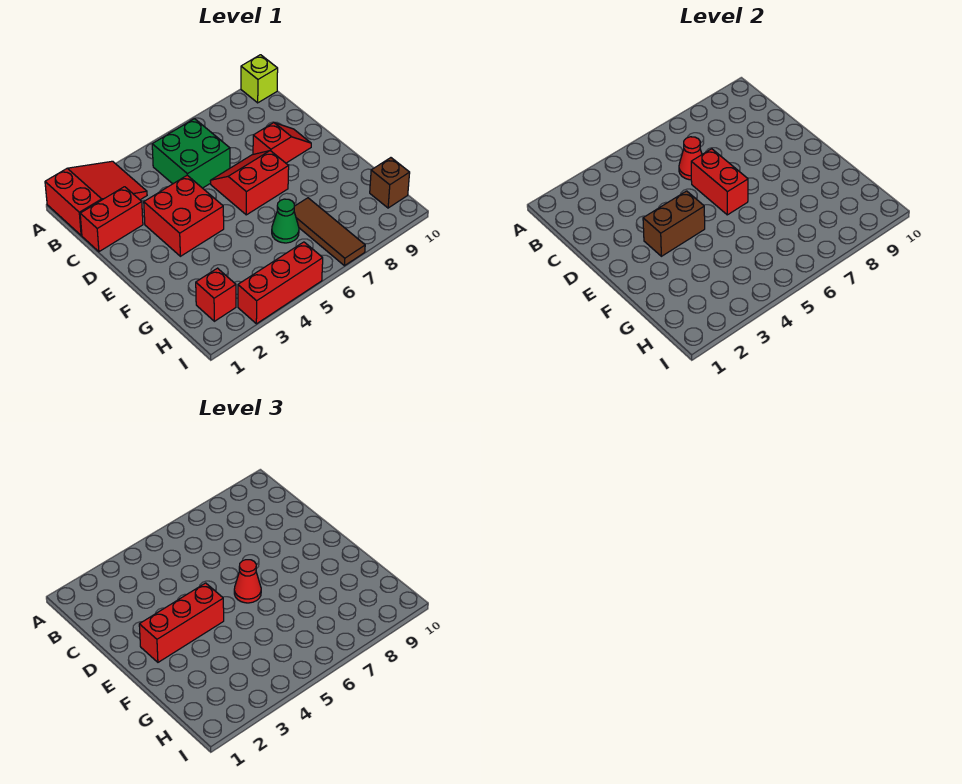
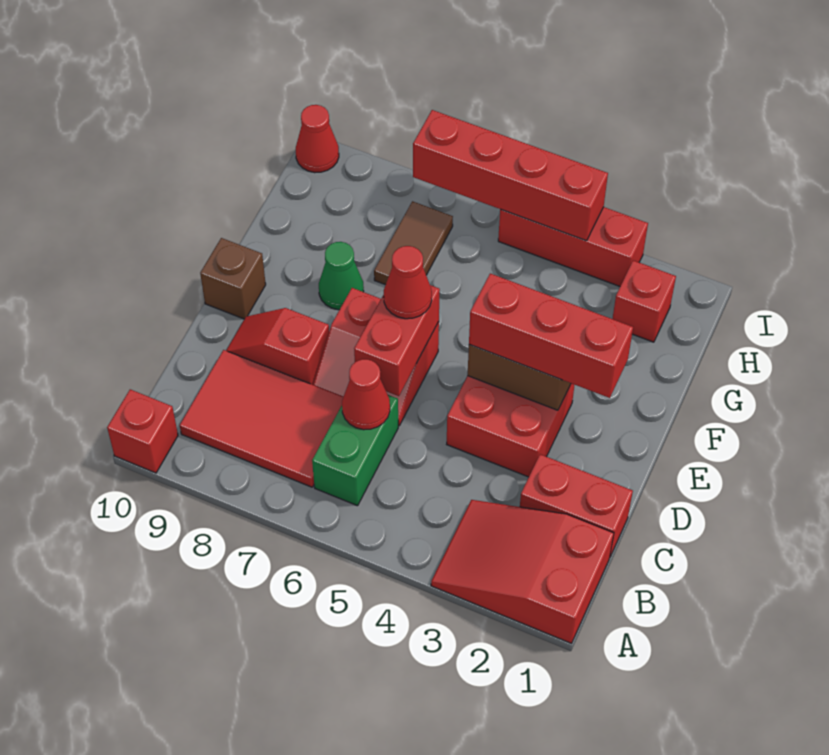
lime brick A10 level 1 -> red brick A10 level 1
green brick B5:C6 level 1 -> green brick B6:C6 level 1
none -> red tile B7:C9 level 1
green cone G6 level 1 -> green cone F8 level 1
brown tile G7:I7 level 1 -> brown tile G7:H7 level 1
brown brick H10 level 1 -> brown brick E10 level 1
none -> red brick I4:I7 level 2
none -> red cone I10 level 1

